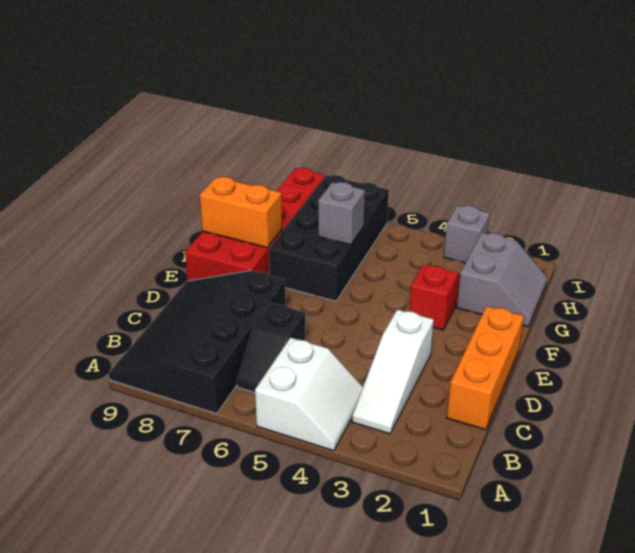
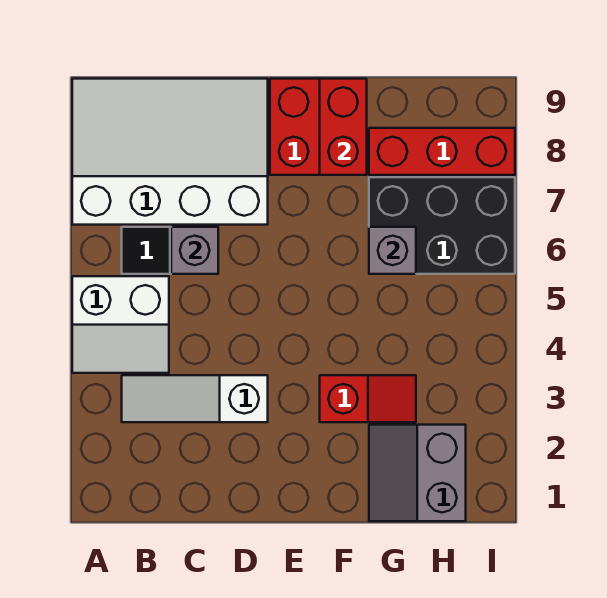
black slope A7:D9 level 1 top 7 -> white slope A7:D9 level 1 top 7
orange brick C1:E1 level 1 -> none
black brick F6:I7 level 1 -> black brick G6:I7 level 1
orange brick F8:F9 level 2 -> red brick F8:F9 level 2
grey slope G1:H2 level 1 top 2 -> grey slope G1:H2 level 1 top H
grey brick I3 level 1 -> grey brick C6 level 2

